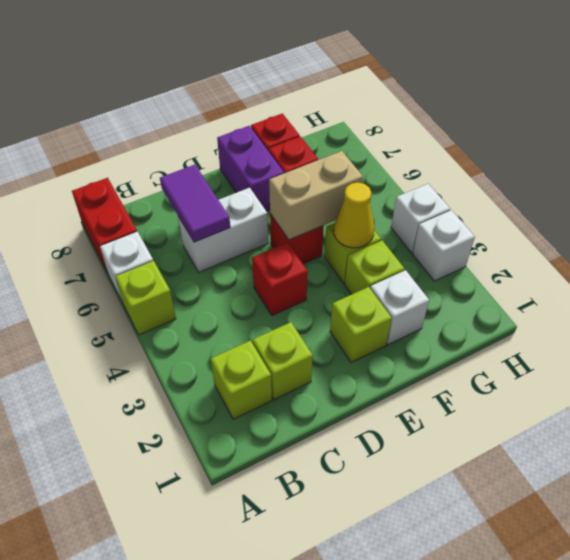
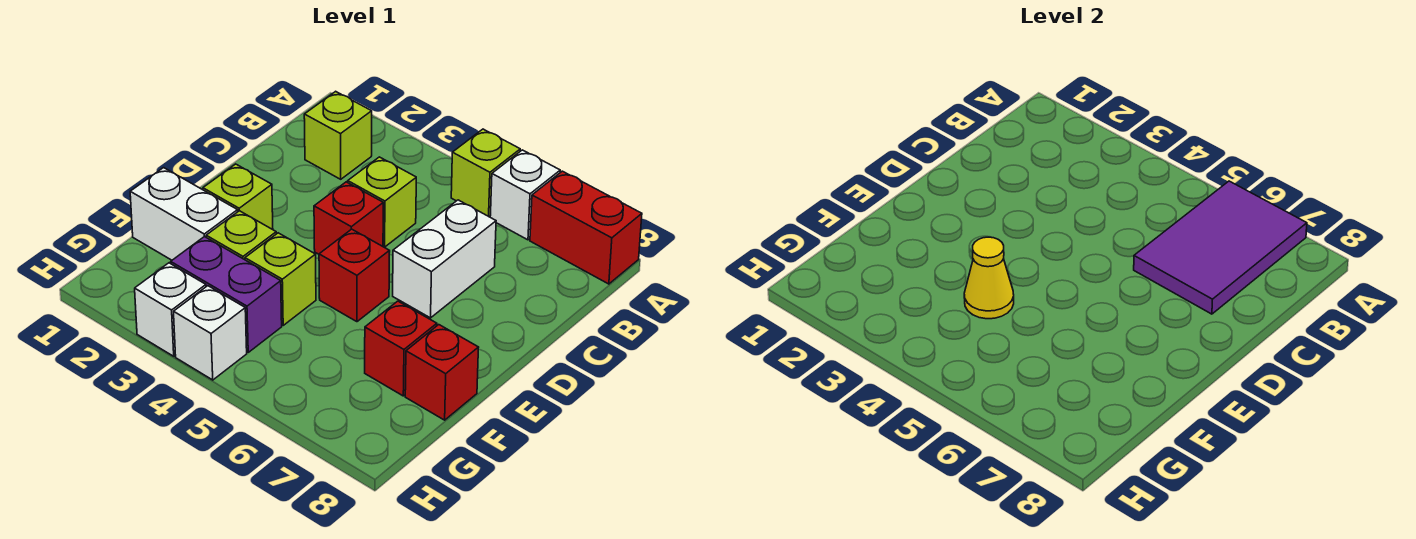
lime brick C2 level 1 -> lime brick C4 level 1
purple tile C6:C7 level 2 -> purple tile A6:C7 level 2
tan brick E5:F5 level 2 -> none
purple brick E7:E8 level 1 -> purple brick G3:G4 level 1
white brick F2 level 1 -> white brick F1:F2 level 1

